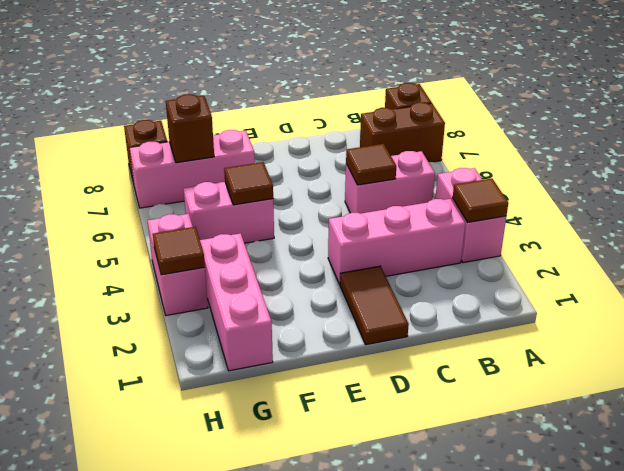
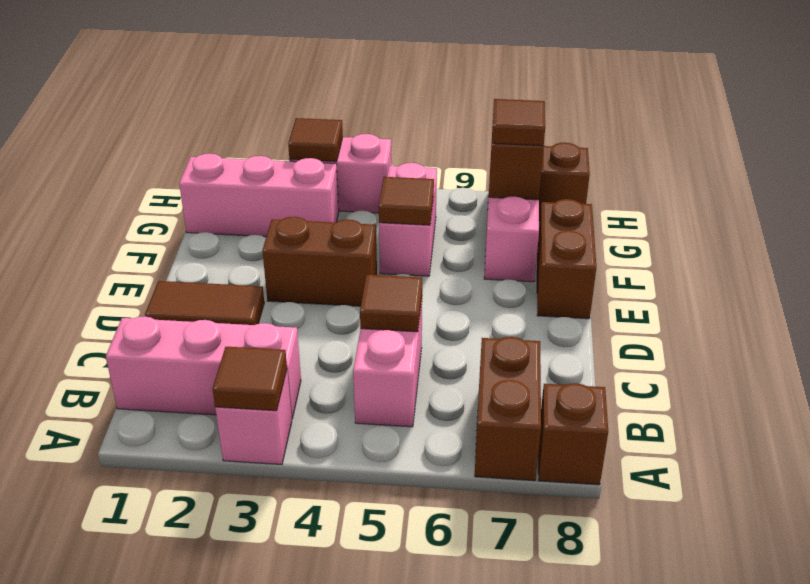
pink brick A3:A4 level 1 -> pink brick A3 level 1
pink brick B3:D3 level 1 -> pink brick B1:B3 level 1
none -> brown brick E3:E4 level 1
none -> brown brick E8:F8 level 1
none -> brown tile G7 level 3

